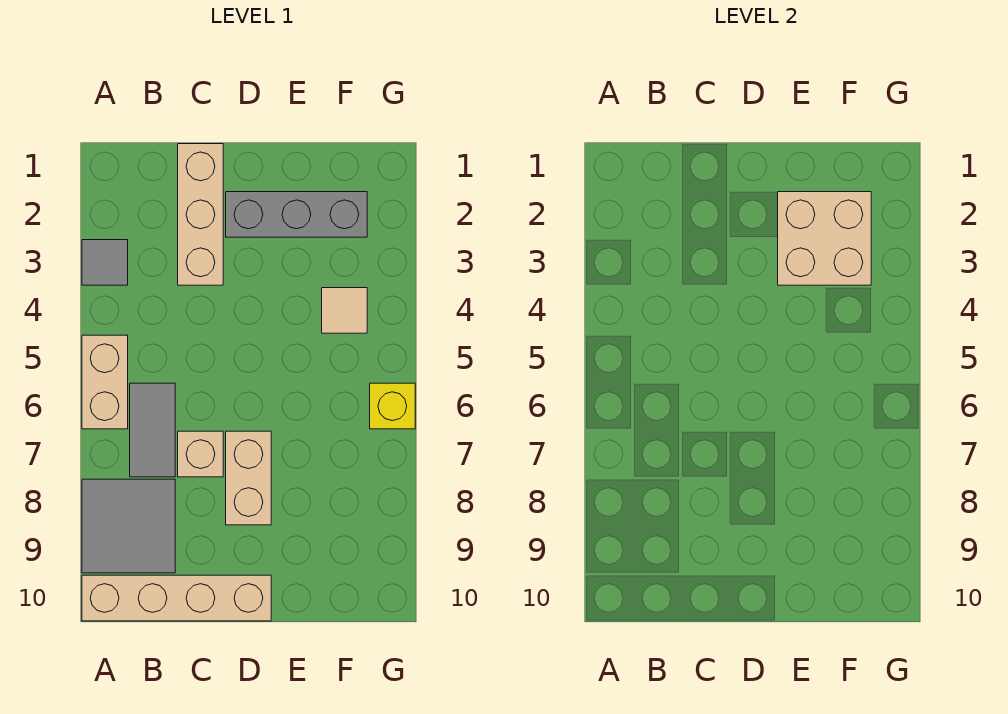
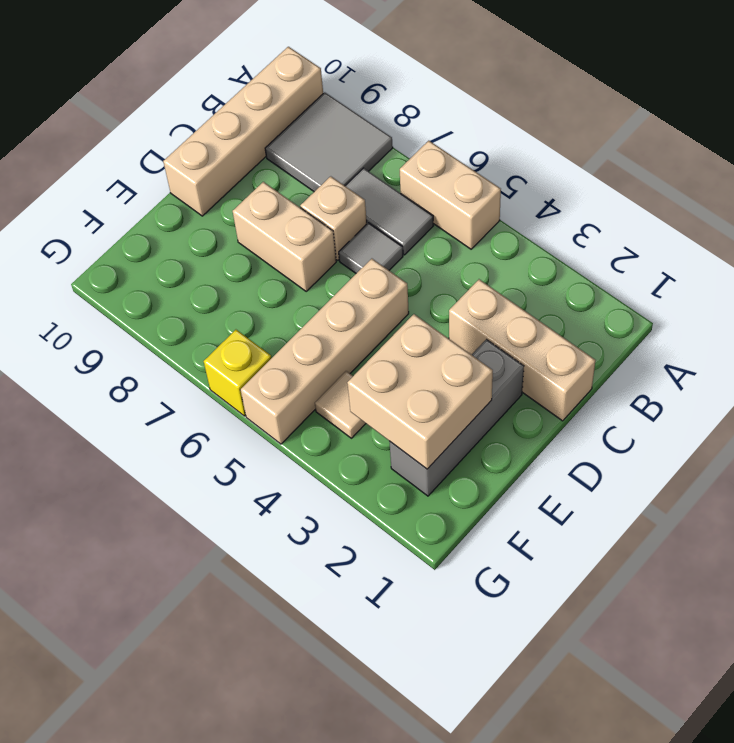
grey tile A3 level 1 -> grey tile C6 level 1
none -> tan brick D5:G5 level 1

